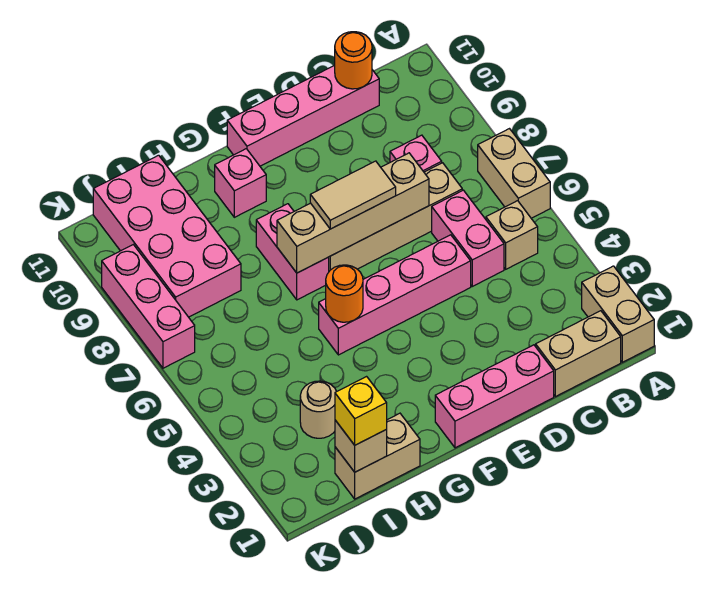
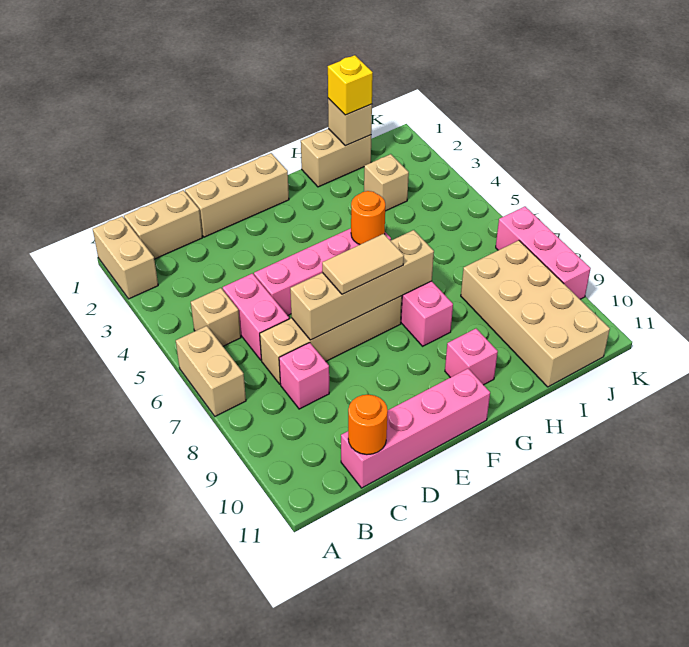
pink brick D1:F1 level 1 -> tan brick D1:F1 level 1
tan round brick I3 level 1 -> tan brick I3 level 1
pink brick I8:J11 level 1 -> tan brick I8:J11 level 1

